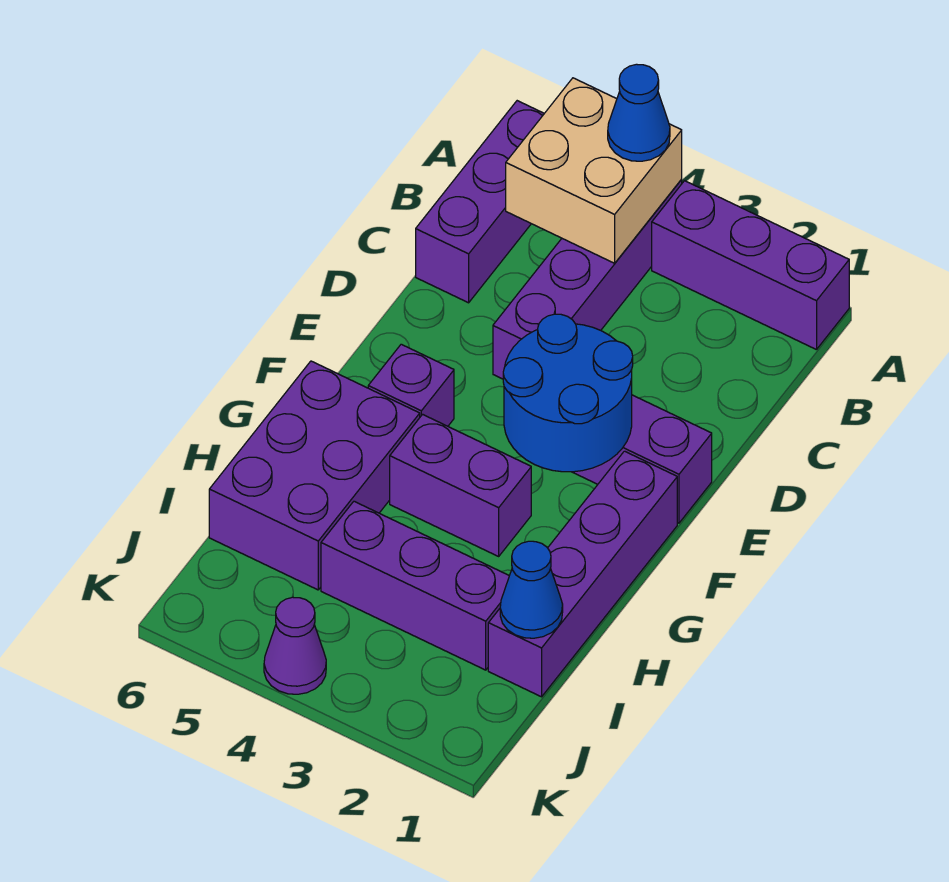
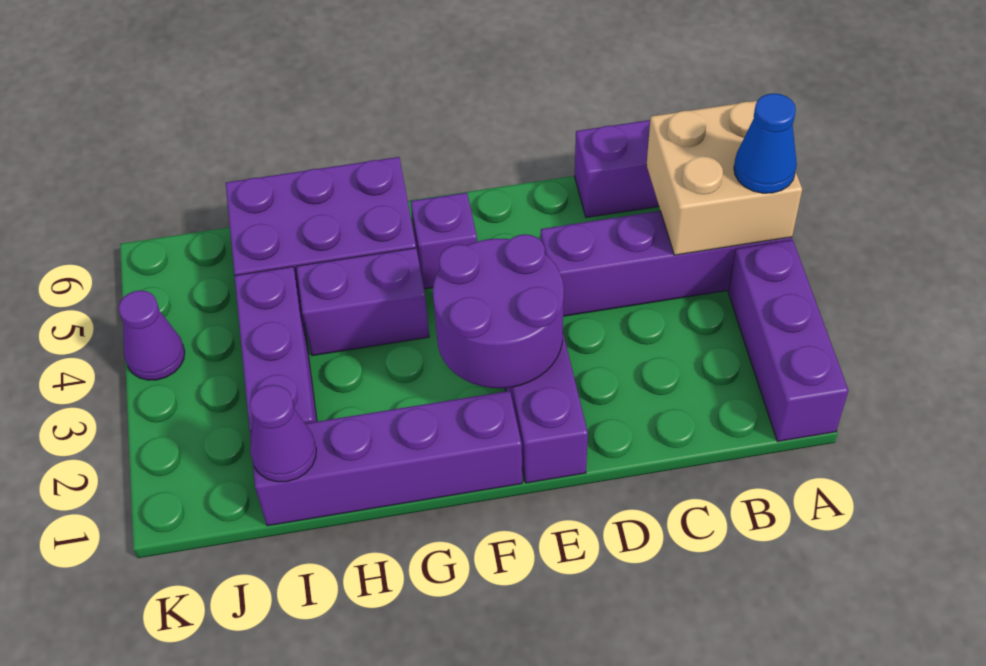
blue round brick E2:F3 level 2 -> purple round brick E2:F3 level 2
purple brick G3:G4 level 1 -> purple brick G4:H4 level 1
blue cone I1 level 2 -> purple cone I1 level 2

